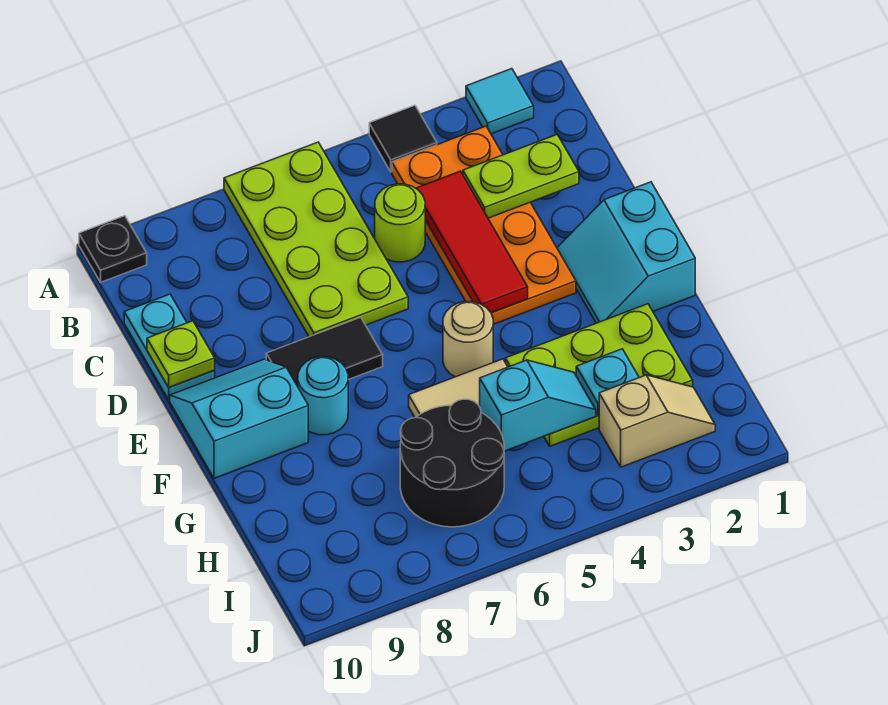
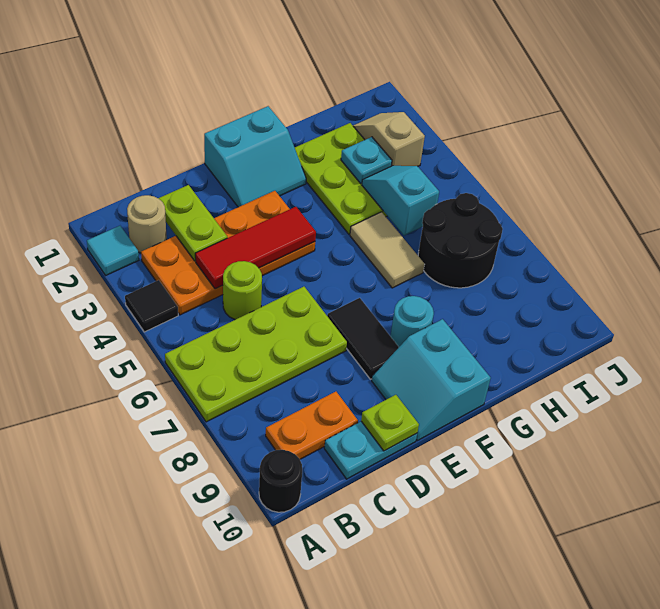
black plate A10 level 1 -> black round brick A10 level 1
none -> orange plate B9:C9 level 1
tan round brick F5 level 1 -> tan round brick B2 level 1

